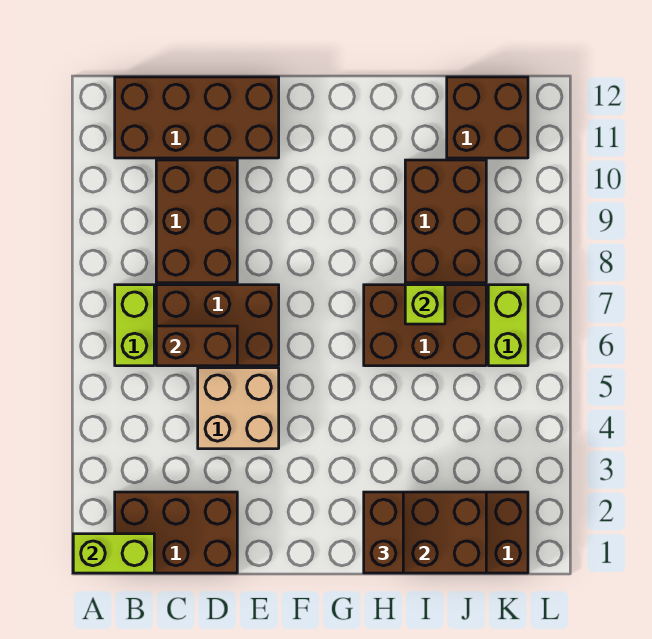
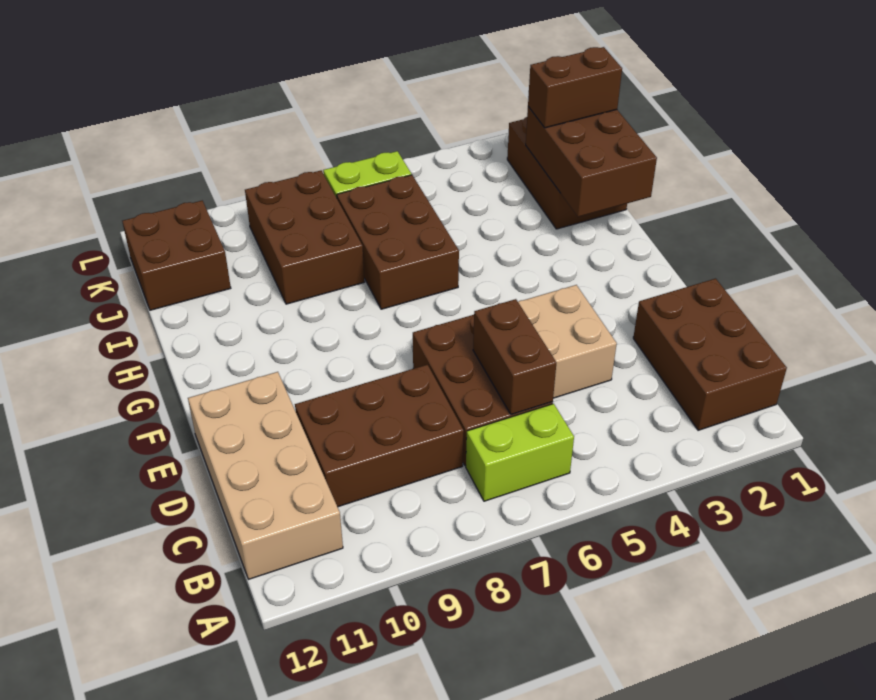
lime brick A1:B1 level 2 -> none
brown brick B11:E12 level 1 -> tan brick B11:E12 level 1
brown brick H1:H2 level 3 -> brown brick J1:J2 level 3
lime brick I7 level 2 -> none
brown brick I8:J10 level 1 -> brown brick I8:K9 level 1

